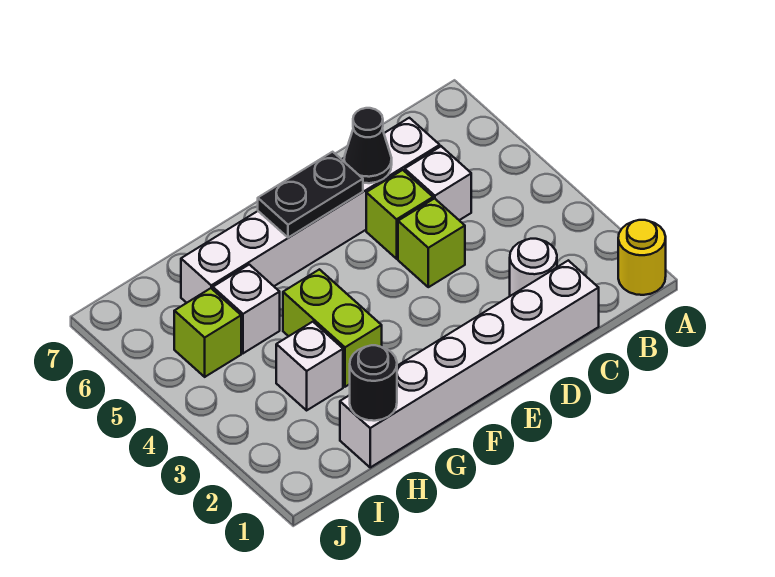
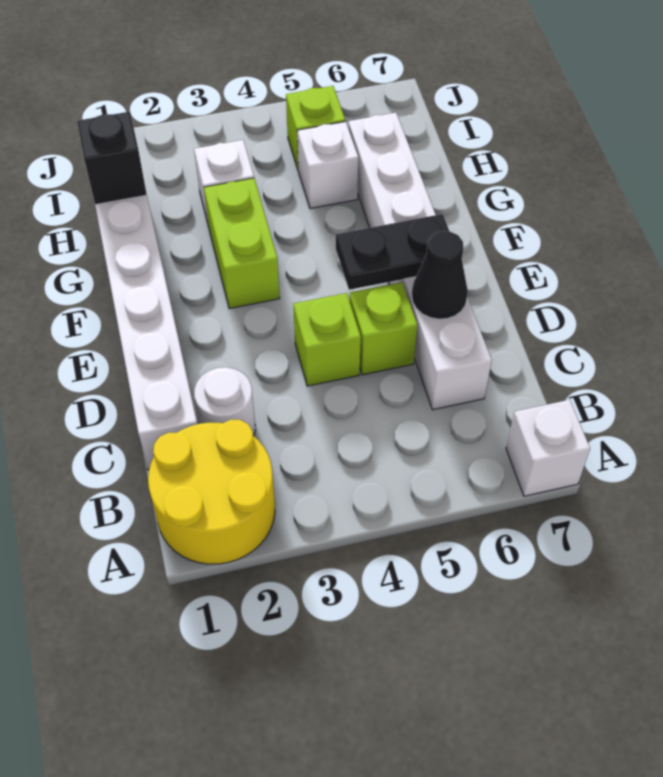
yellow round brick A1 level 1 -> yellow round brick A1:B2 level 1
white brick C5 level 1 -> white brick A7 level 1
black plate E6:F6 level 2 -> black plate E5:E6 level 2
lime brick G3:G4 level 1 -> lime brick F3:G3 level 1
black round brick H1 level 2 -> black brick H1 level 2

